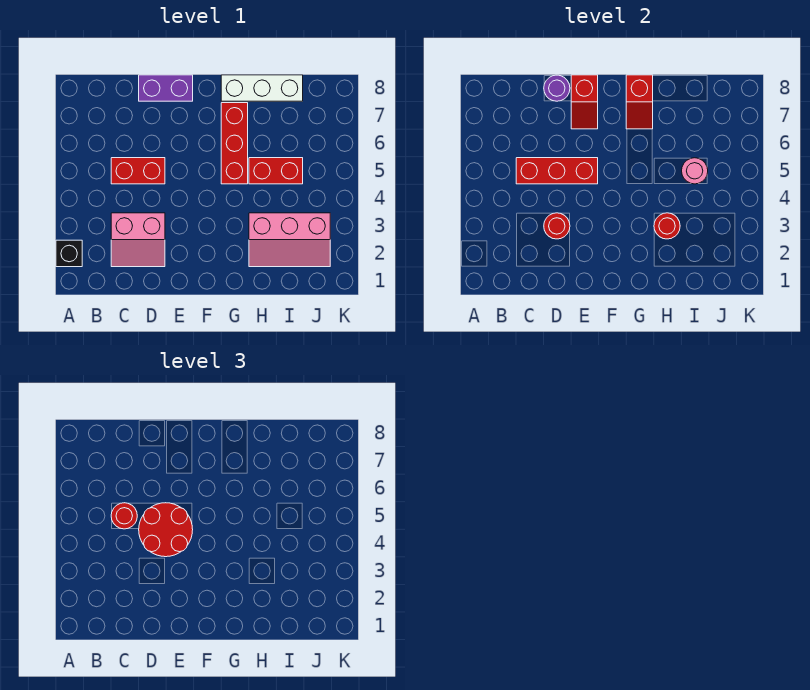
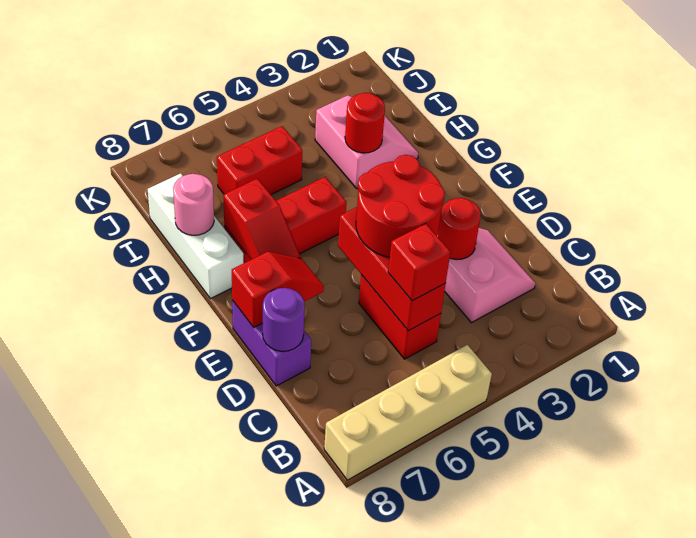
black brick A2 level 1 -> none
none -> tan brick A5:A8 level 1
red round brick C5 level 3 -> red brick C5 level 3
red slope G7:G8 level 2 top 8 -> red slope F7:G7 level 2 top G
pink slope H2:J3 level 1 top 3 -> pink slope H2:I3 level 1 top 3
red brick H5:I5 level 1 -> red brick I5:I6 level 1
pink round brick I5 level 2 -> pink round brick H8 level 2

